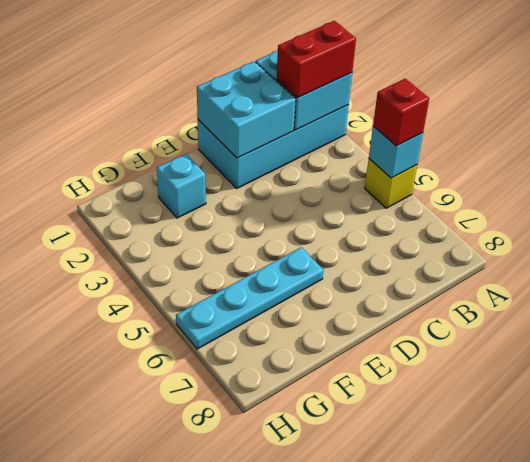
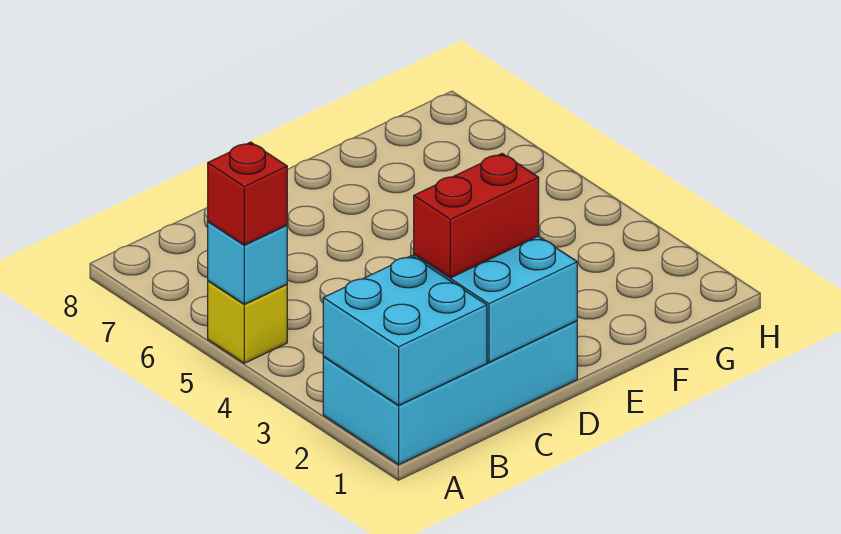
red brick A2:B2 level 3 -> red brick C2:D2 level 3
cyan plate E6:H6 level 1 -> none
cyan brick F2 level 1 -> none

